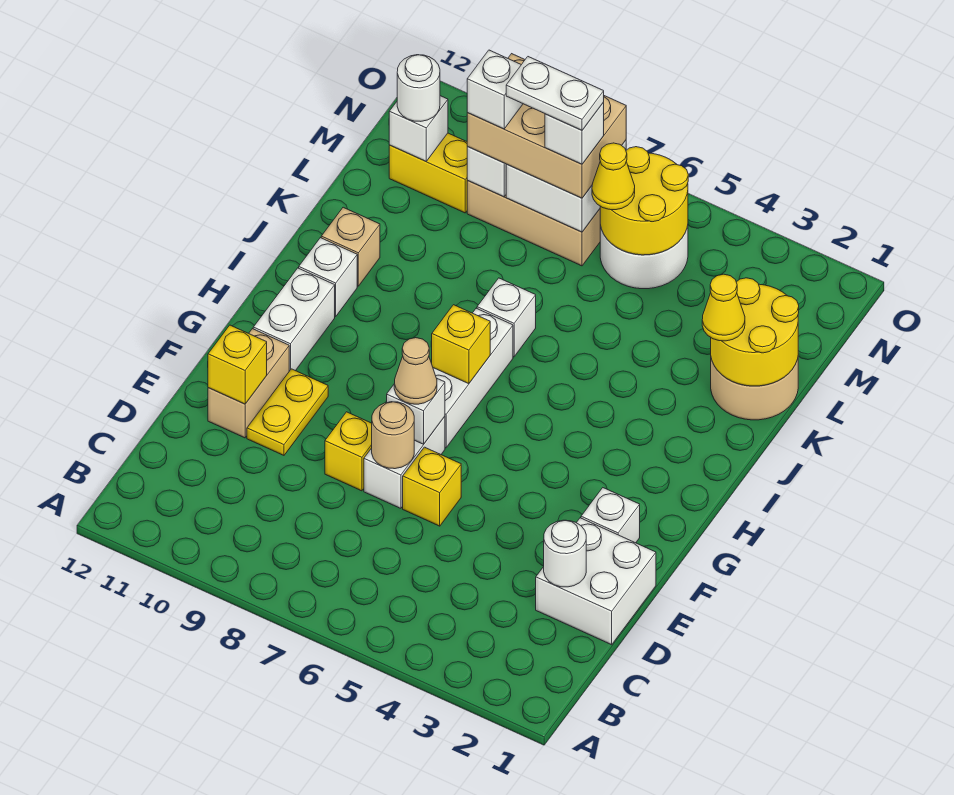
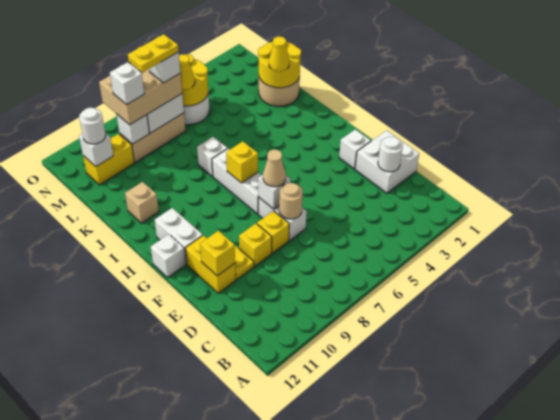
yellow brick E6 level 1 -> yellow brick E9 level 1
tan brick E11:F11 level 1 -> yellow brick E11:F11 level 1
white brick I11 level 1 -> white brick G12 level 1
white plate M7:M8 level 5 -> yellow plate M7:M8 level 5

